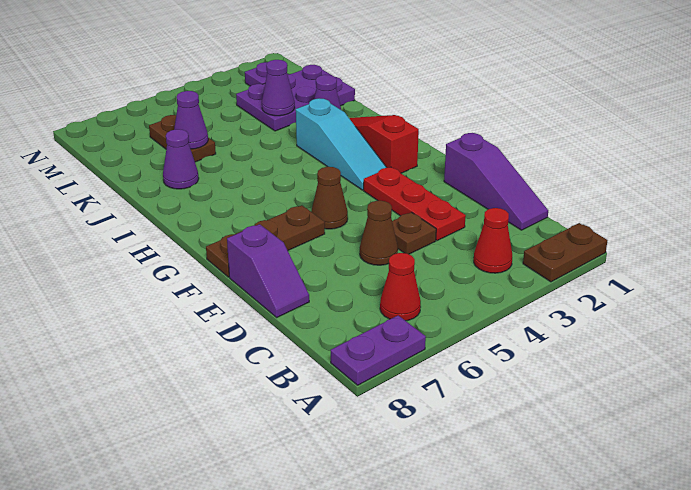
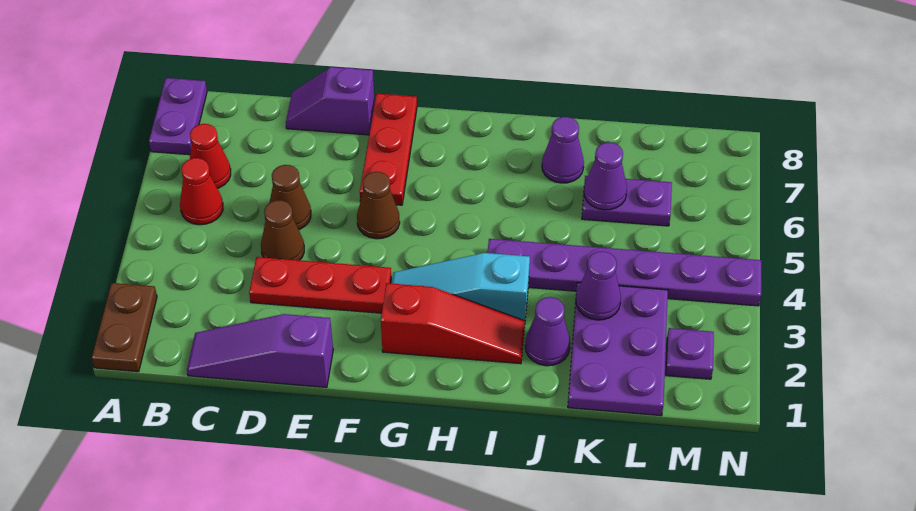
red cone B3 level 1 -> red cone B5 level 1
brown plate D4 level 1 -> brown cone D4 level 1
brown plate F6:F8 level 1 -> red plate F6:F8 level 1
none -> purple plate I4:N4 level 1
brown plate K6:L6 level 1 -> purple plate K6:L6 level 1

